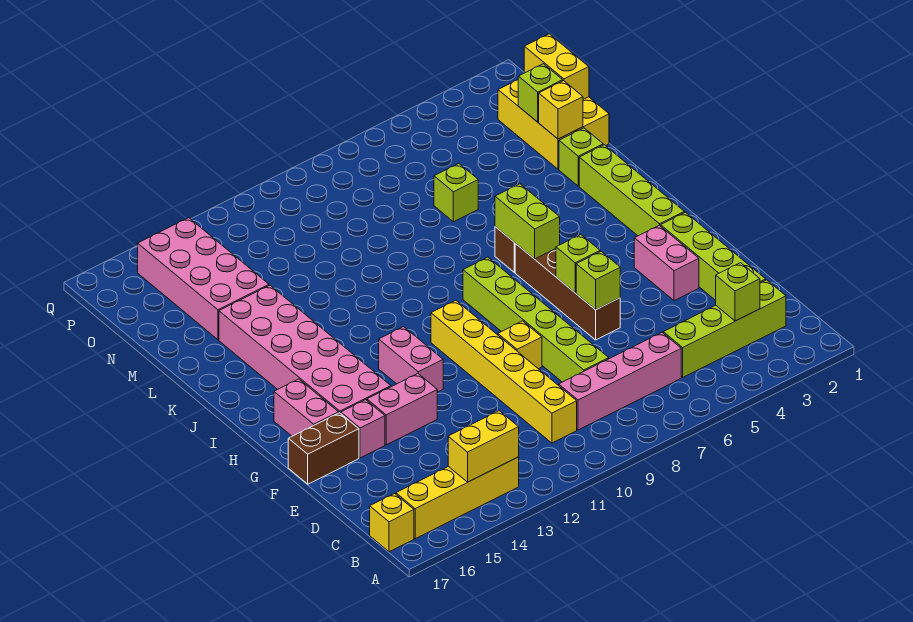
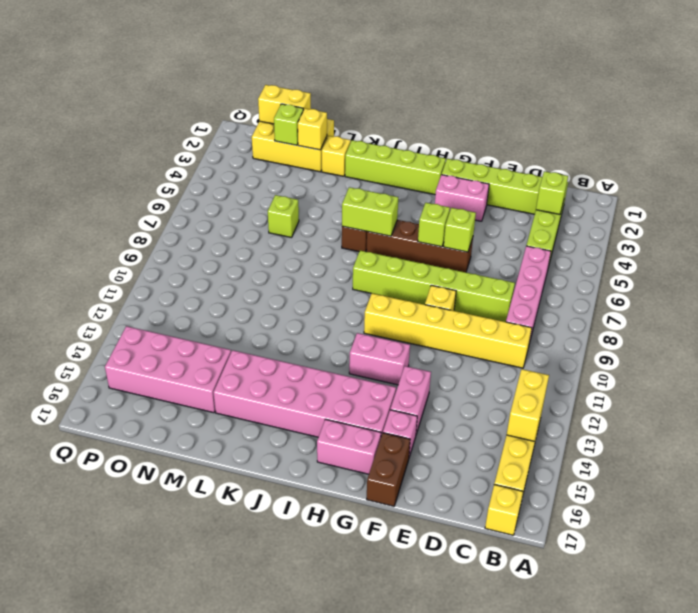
lime brick L2 level 1 -> yellow brick L2 level 1

